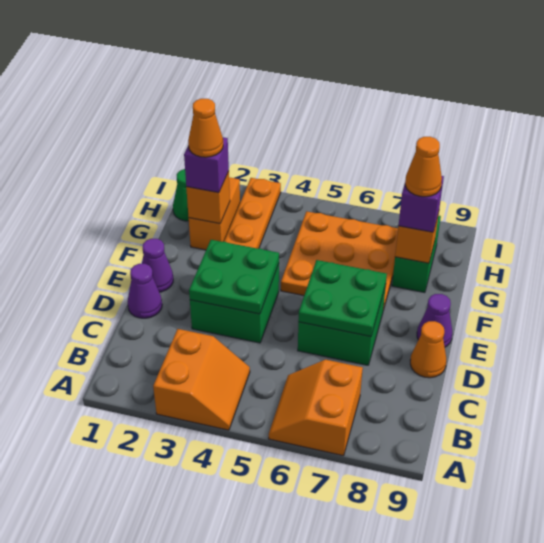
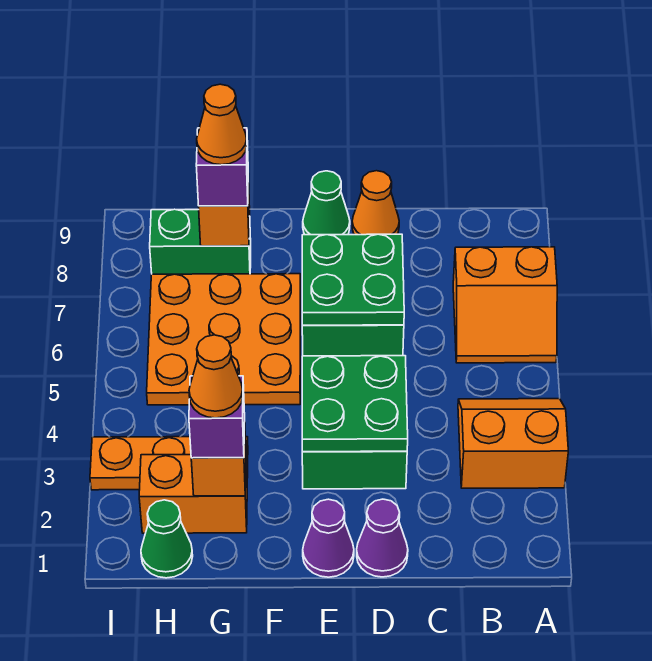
purple cone E9 level 1 -> green cone E9 level 1

